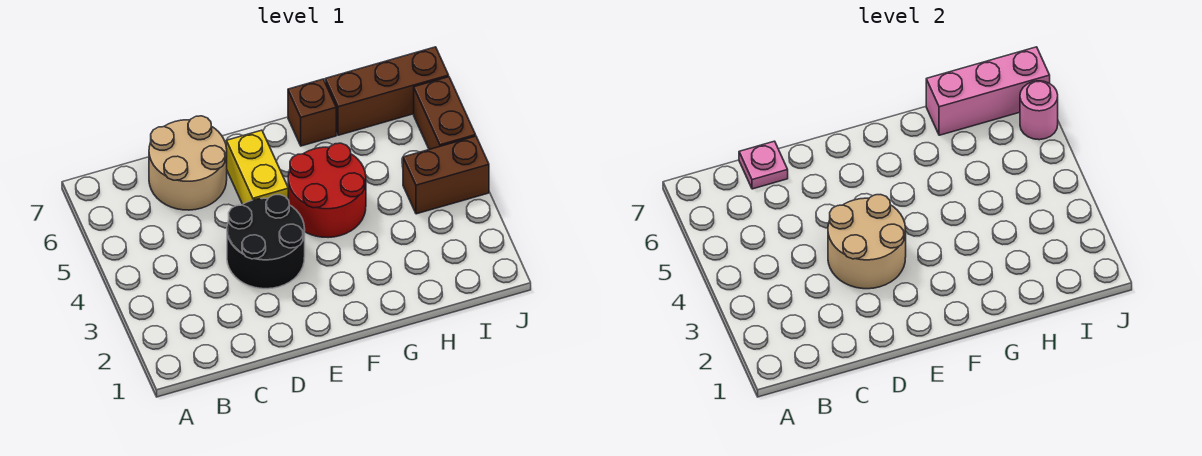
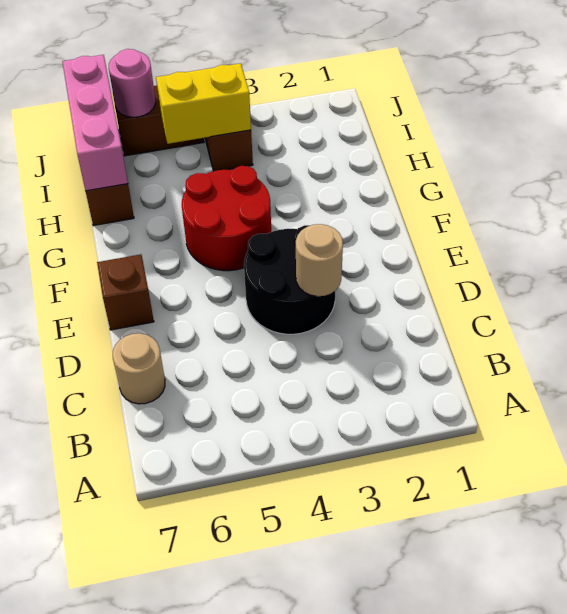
tan round brick C6:D7 level 1 -> tan round brick C7 level 1
pink plate C7 level 2 -> none
tan round brick D3:E4 level 2 -> tan round brick D3 level 2
yellow brick E5:E6 level 1 -> yellow brick I4:I5 level 2
brown brick G7 level 1 -> brown brick E7 level 1

